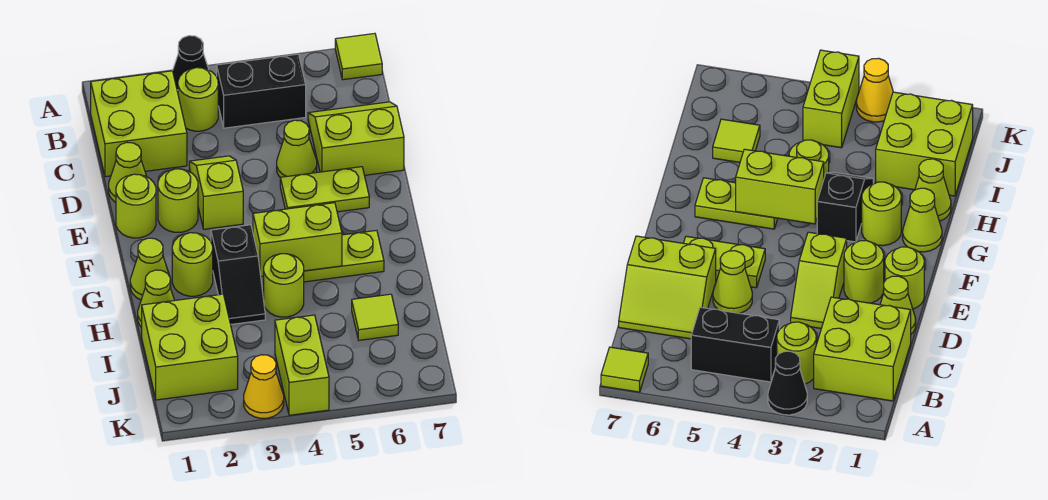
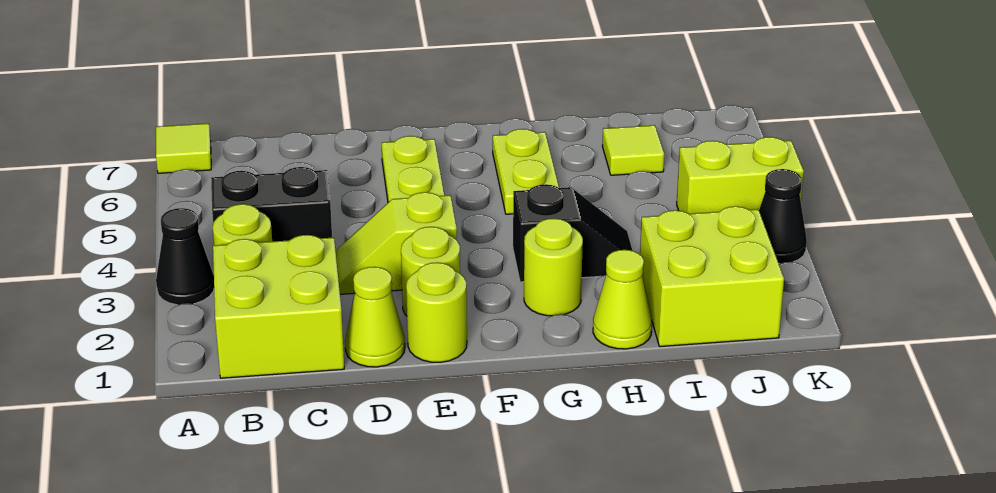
black brick B4:B5 level 1 -> black brick B4:C4 level 1
lime slope C6:D7 level 1 top D -> none
lime cone D5 level 1 -> none
lime cone G1 level 1 -> none
lime brick G4:G5 level 2 -> none
lime round brick H4 level 1 -> none
yellow cone K3 level 1 -> black cone K3 level 1

